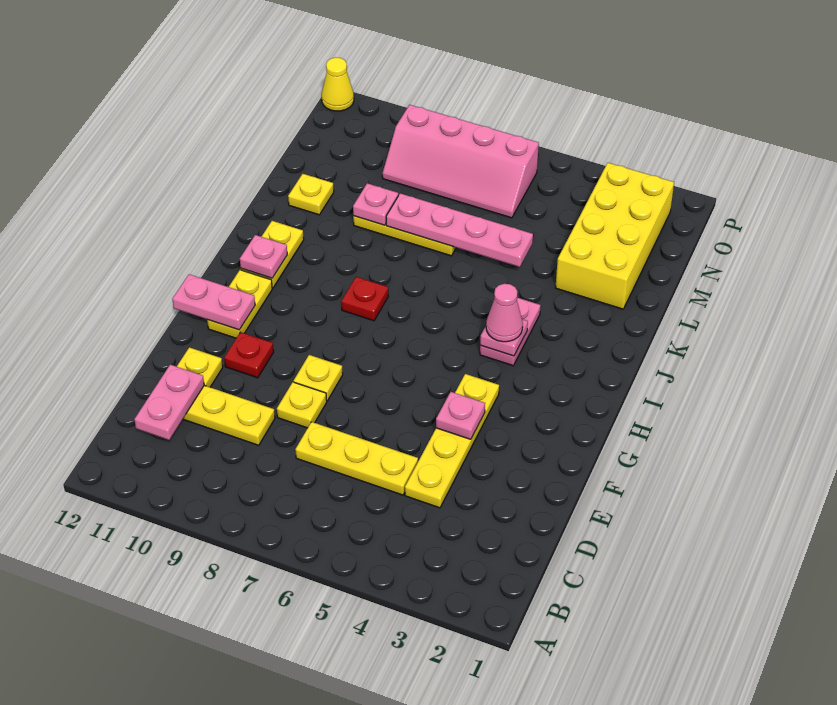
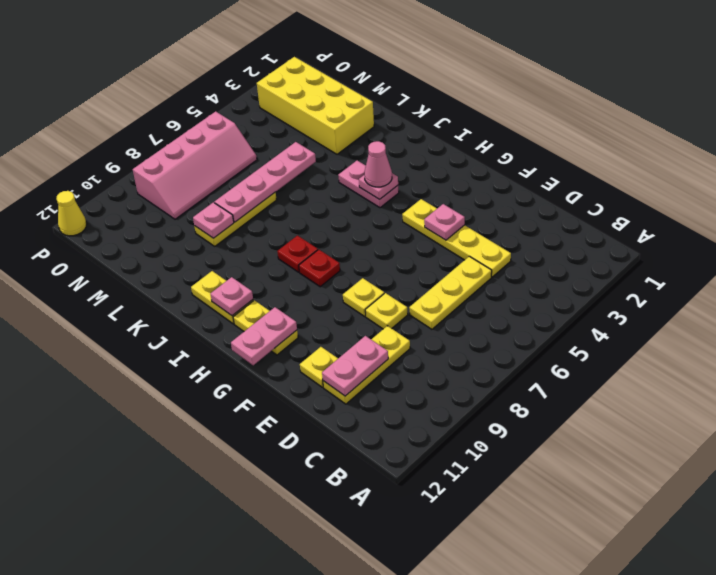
pink plate C11:D11 level 2 -> pink plate D10:D11 level 2
red plate F10 level 1 -> red plate H8 level 1
yellow plate L11 level 1 -> none

